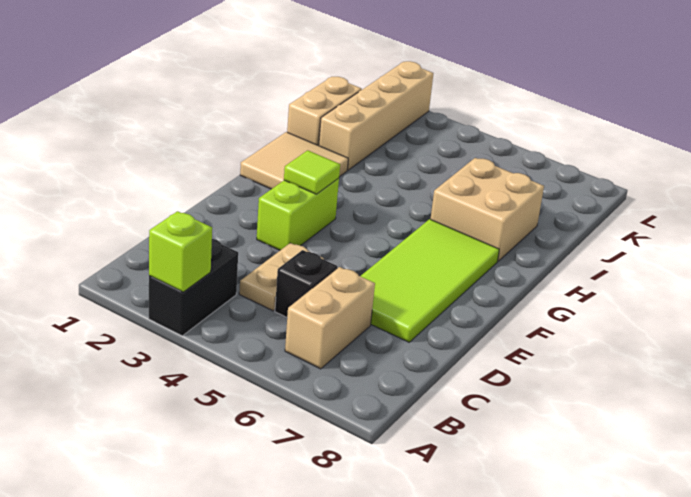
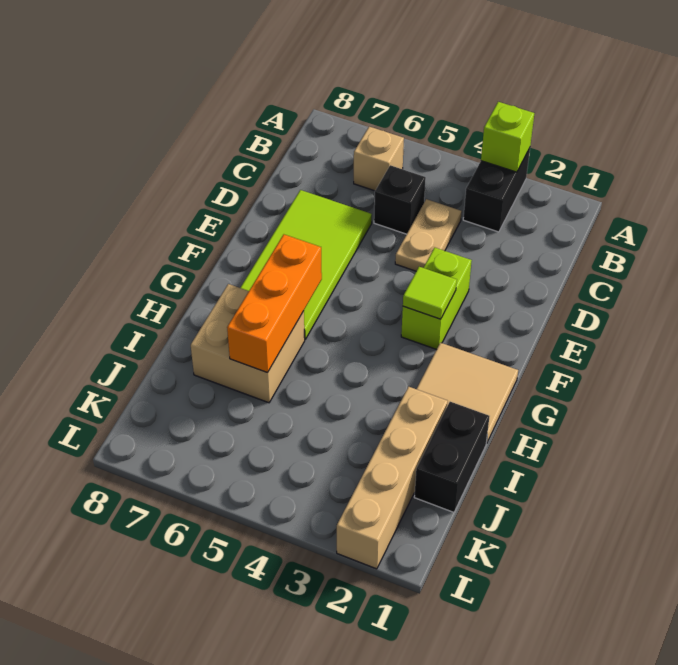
tan brick B6:C6 level 1 -> tan brick B6 level 1
none -> orange brick G6:I6 level 2
tan brick I1:J1 level 1 -> black brick I1:J1 level 1

